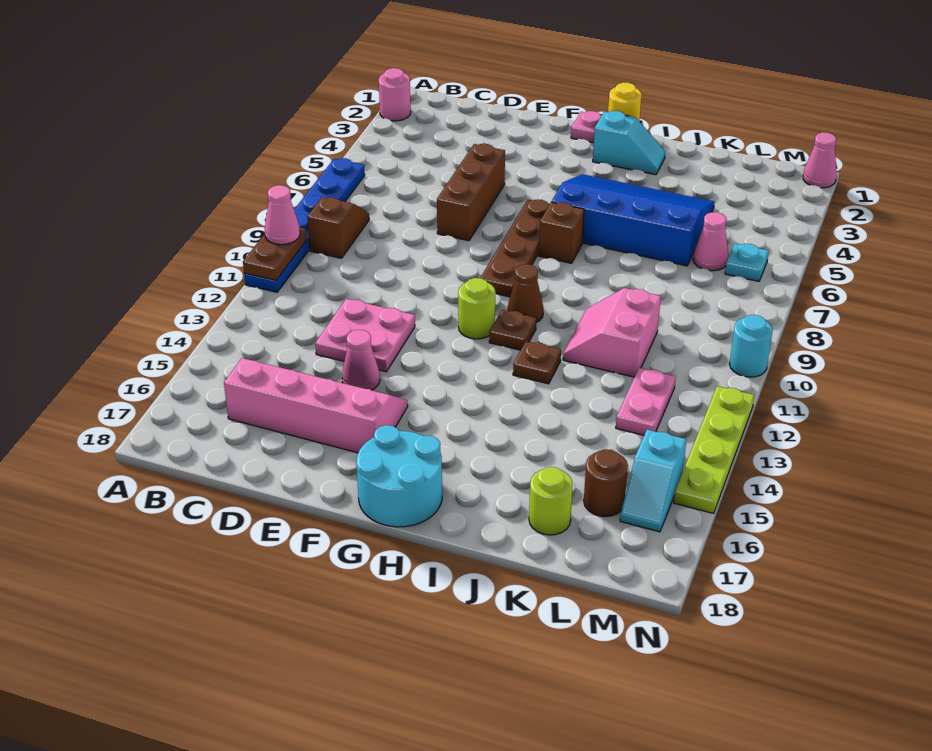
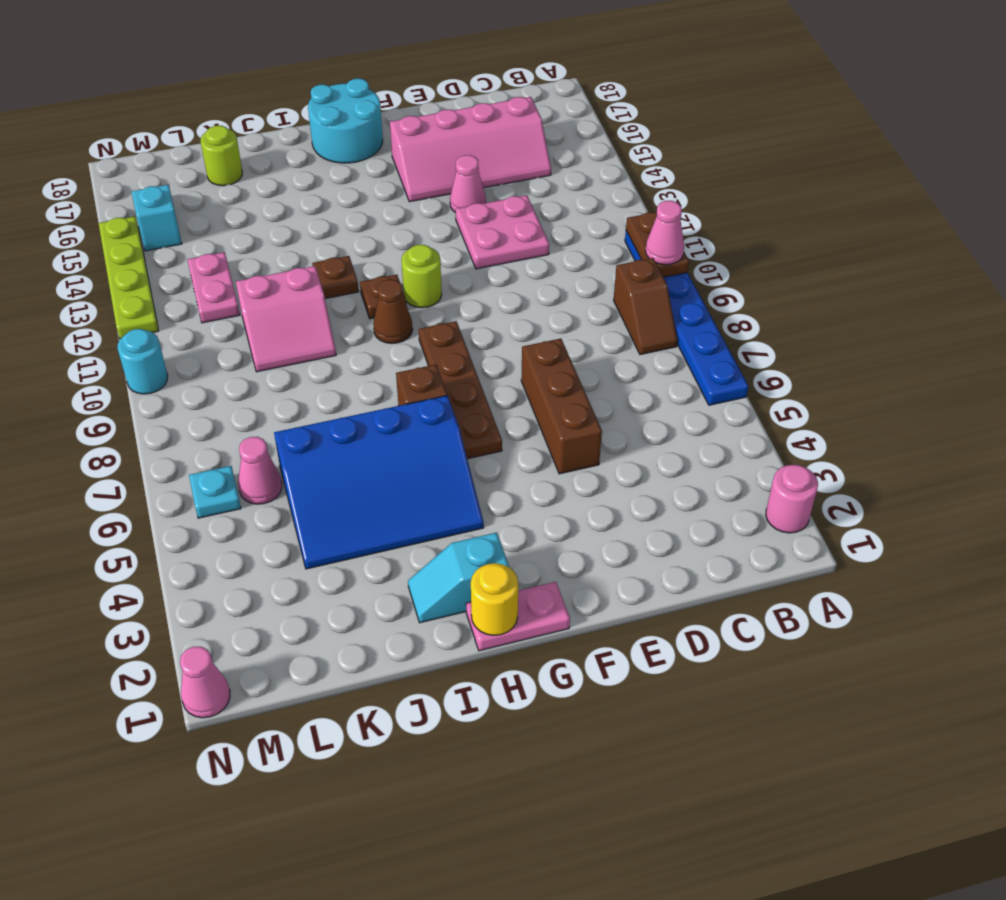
pink slope J10:K11 level 1 top K -> pink slope J10:K11 level 1 top 11
brown round brick L16 level 1 -> none

